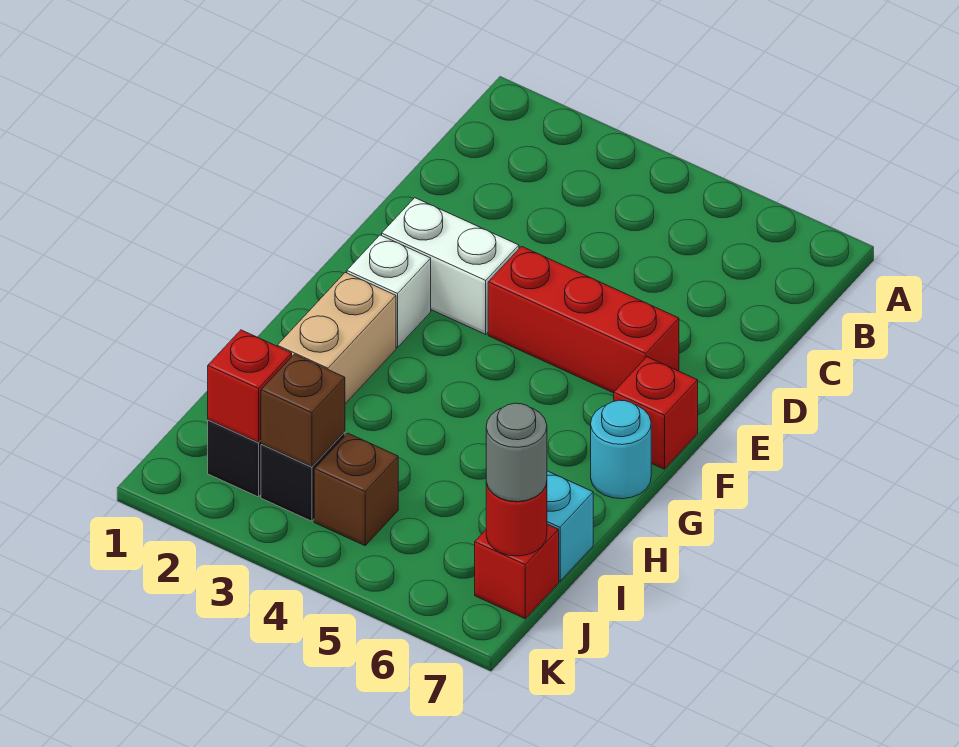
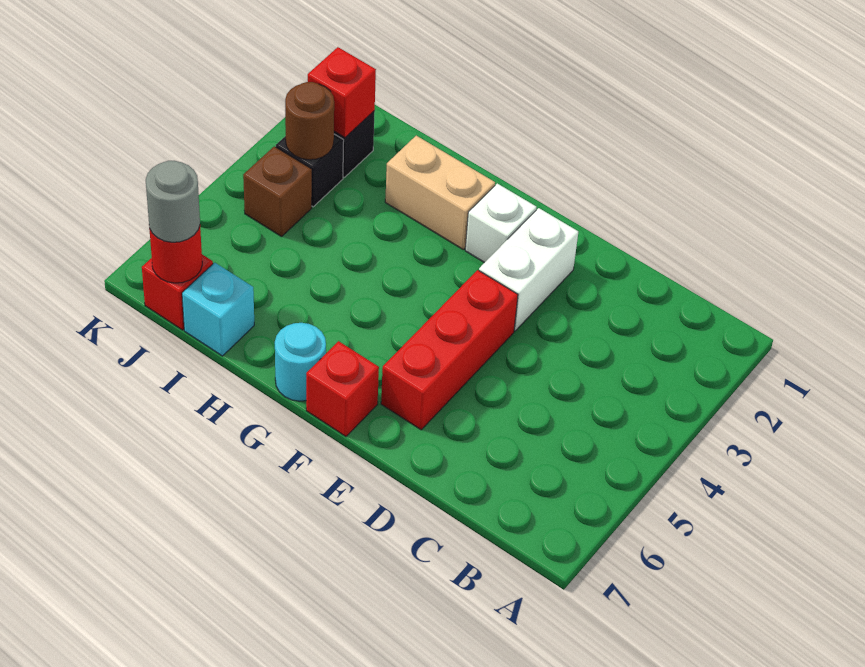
brown brick J3 level 2 -> brown round brick J3 level 2

